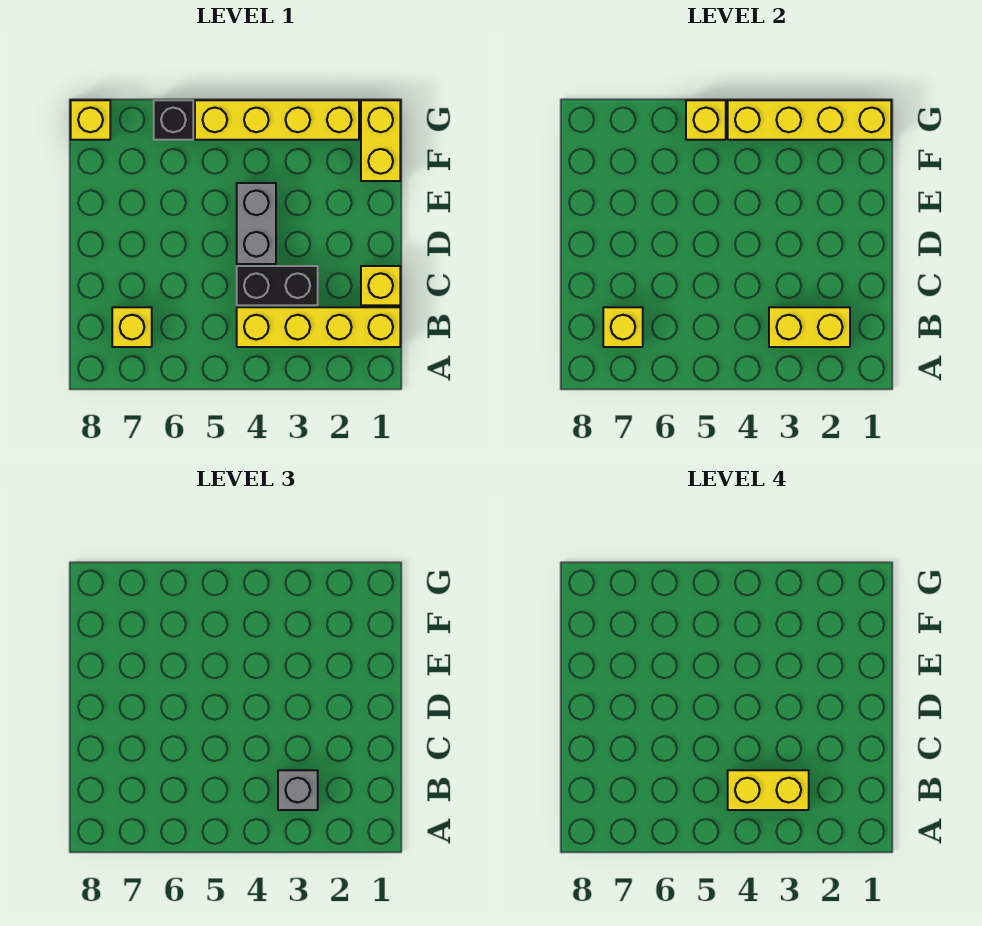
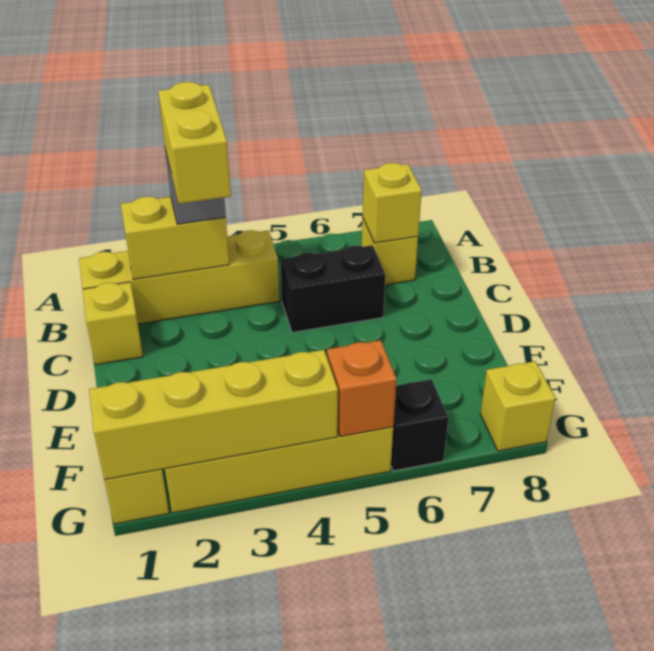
yellow brick B3:B4 level 4 -> yellow brick B3:C3 level 4
black brick C3:C4 level 1 -> black brick C5:C6 level 1
grey brick D4:E4 level 1 -> none
yellow brick G5 level 2 -> orange brick G5 level 2

